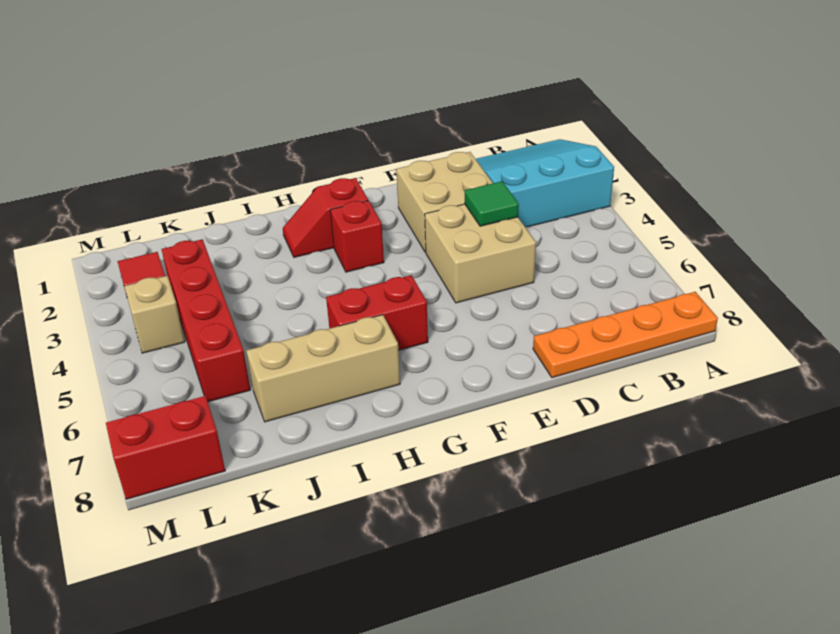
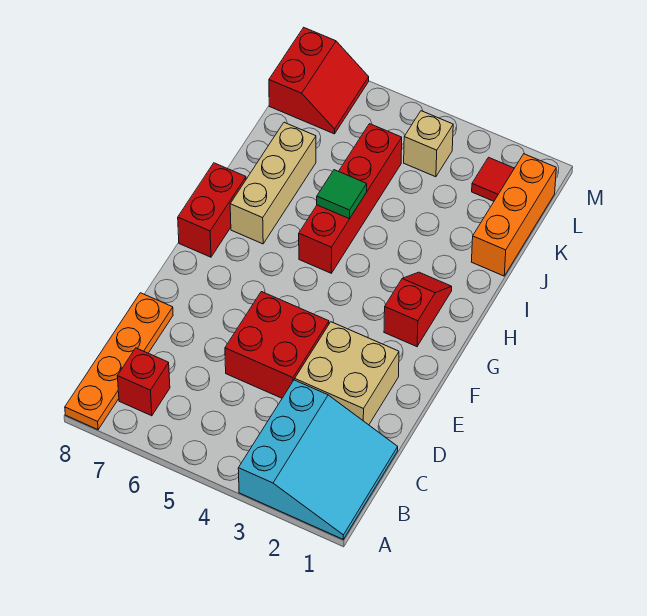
tan brick D4:E5 level 1 -> red brick D4:E5 level 1
green tile D4 level 2 -> green tile I5 level 2
red brick G3 level 1 -> red brick B7 level 1
red brick G6:H6 level 1 -> red brick G8:H8 level 1
none -> orange brick J1:L1 level 1
red brick K3:K6 level 1 -> red brick H5:K5 level 1

